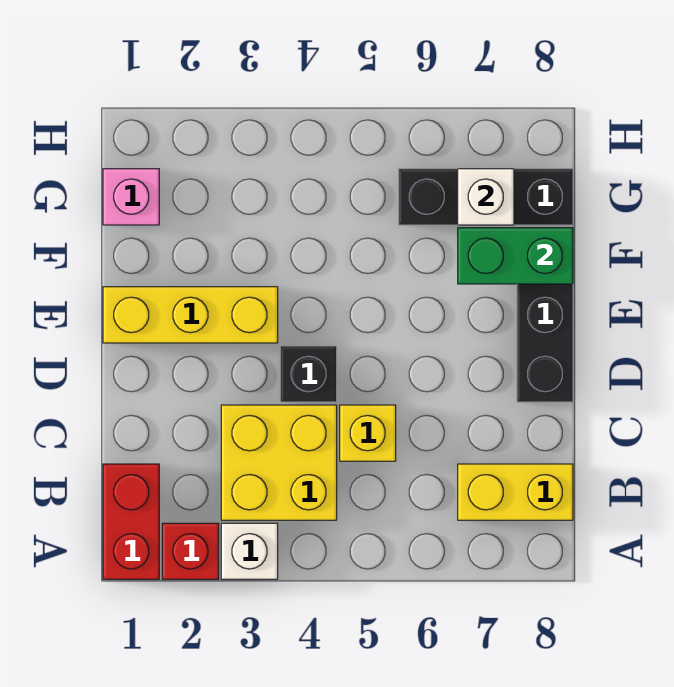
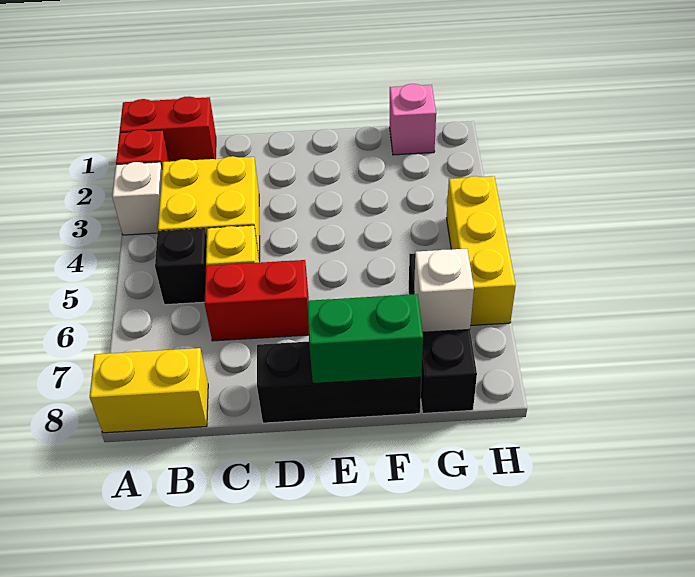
yellow brick B7:B8 level 1 -> yellow brick A8:B8 level 1
none -> red brick C6:D6 level 1
black brick D4 level 1 -> black brick B5 level 1
yellow brick E1:E3 level 1 -> yellow brick H4:H6 level 1
green brick F7:F8 level 2 -> green brick E8:F8 level 2

